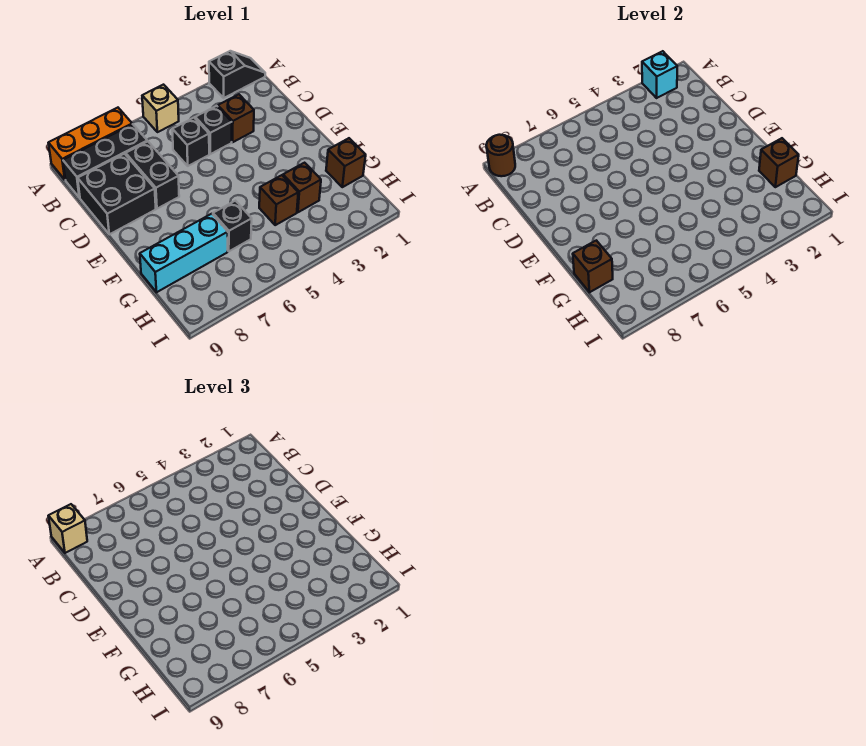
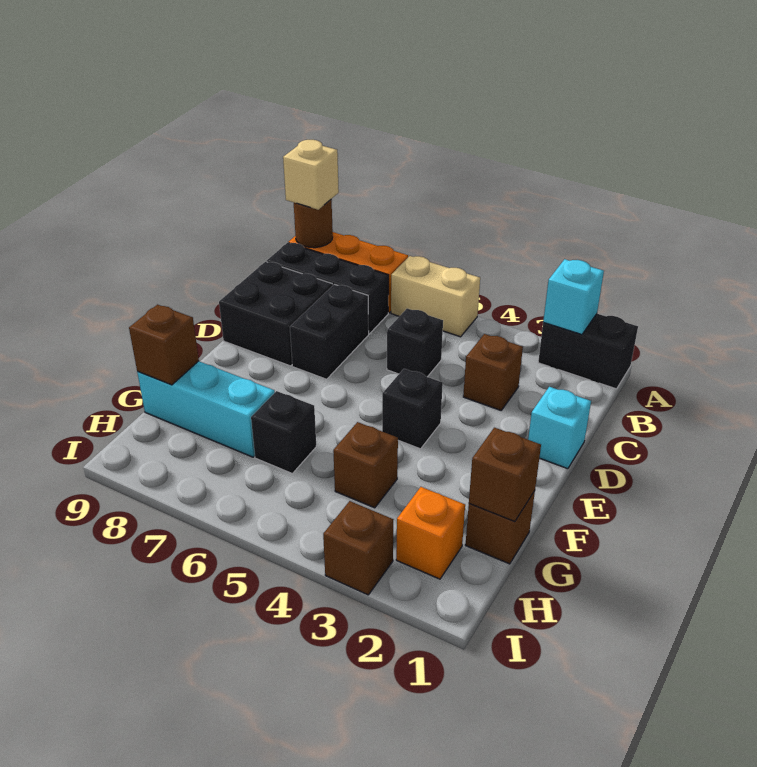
black slope A1:A2 level 1 top 2 -> black brick A1:A2 level 1
tan brick A5 level 1 -> tan brick A5:A6 level 1
black brick C4 level 1 -> black brick E4 level 1
none -> cyan brick D1 level 1
brown brick G3 level 1 -> brown brick I3 level 1
none -> orange brick H2 level 1

